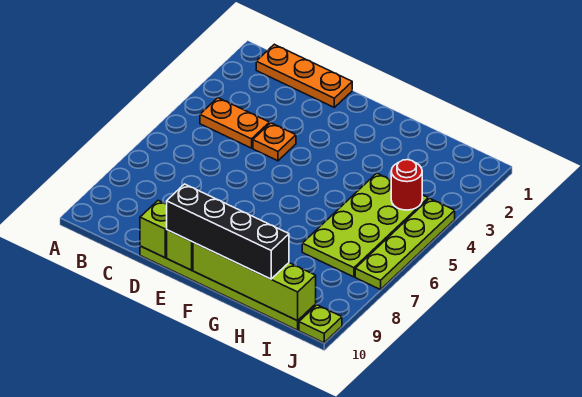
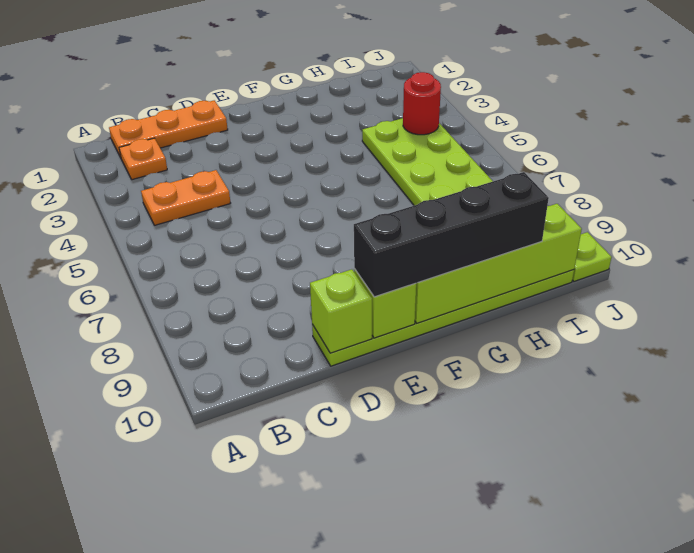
orange plate D4 level 1 -> orange plate B2 level 1
lime plate J4:J7 level 1 -> none

